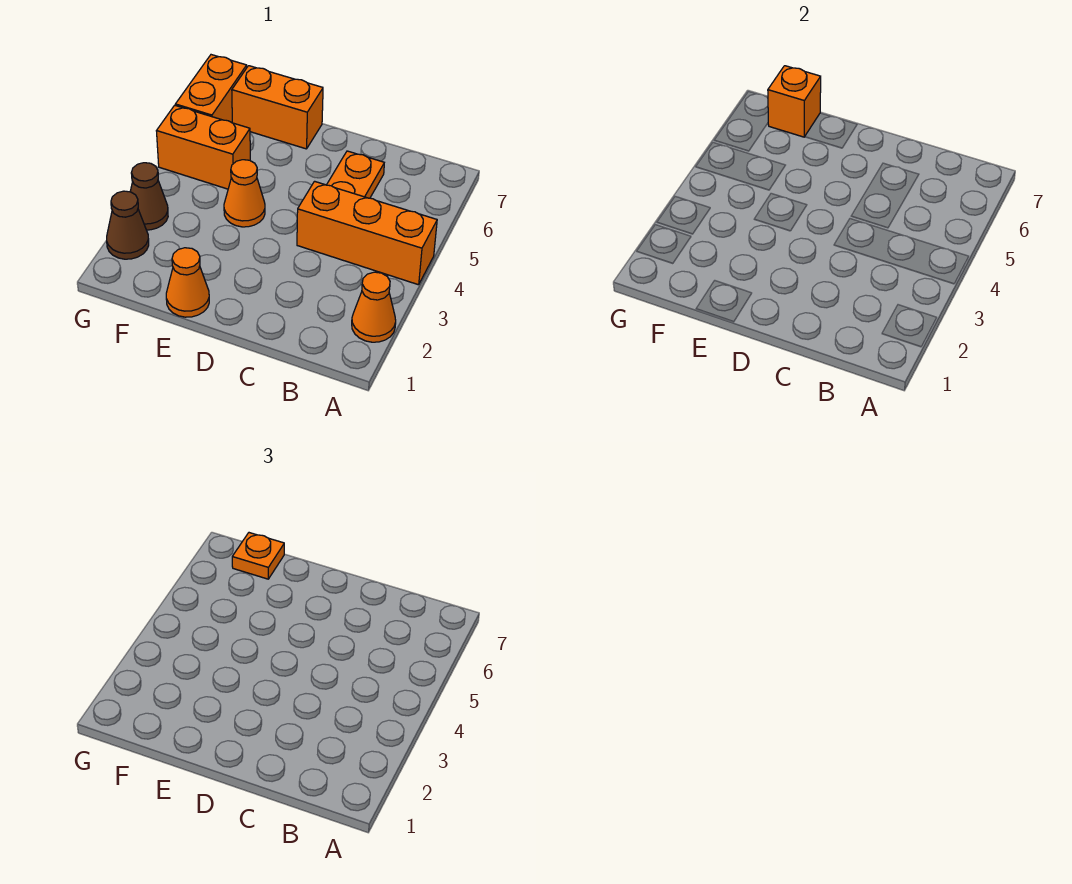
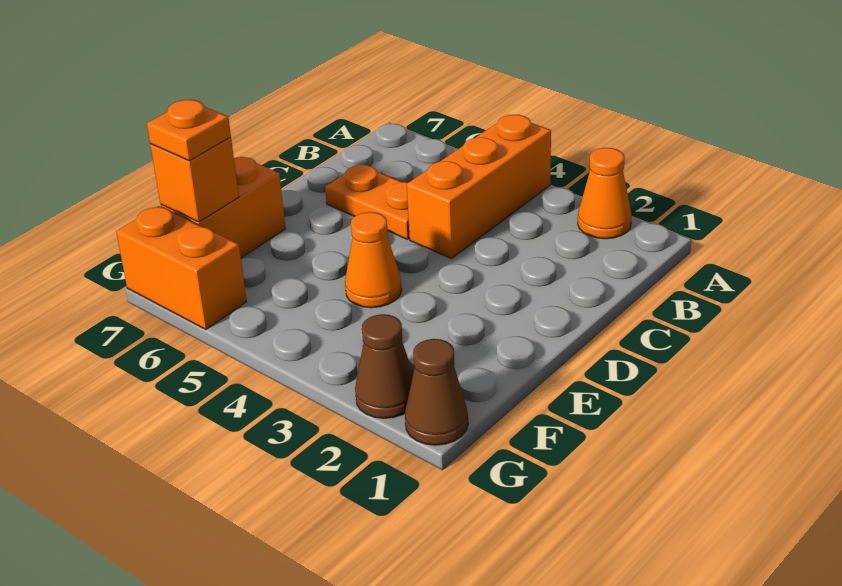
orange cone E1 level 1 -> none
orange brick F5:G5 level 1 -> none
brown cone G3 level 1 -> brown cone G1 level 1

